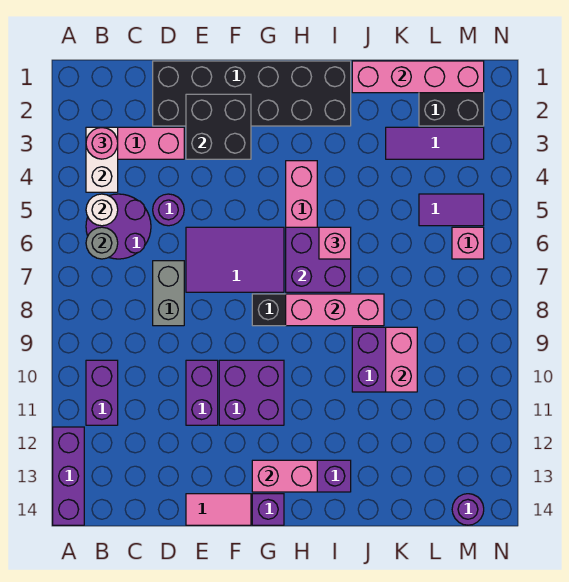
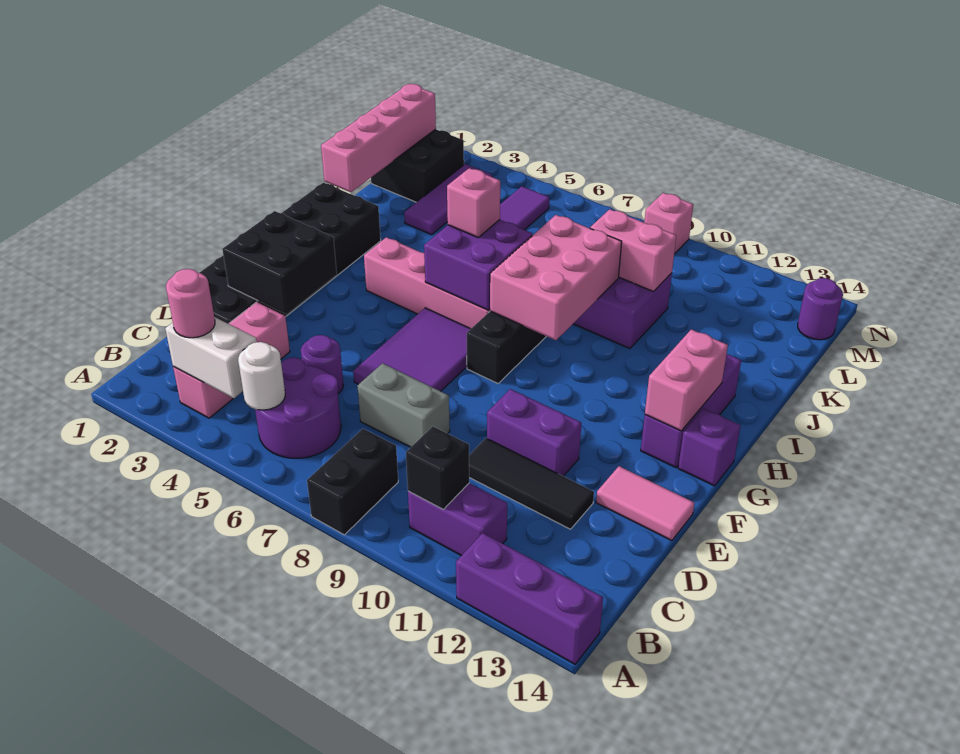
none -> black brick A8:B8 level 1
grey round brick B6 level 2 -> none
none -> black brick B10 level 2
none -> black tile D10:D12 level 1
pink tile E14:F14 level 1 -> pink tile E13:E14 level 1
purple brick F10:G11 level 1 -> none
pink brick H8:J8 level 2 -> pink brick H8:J9 level 2
pink brick M6 level 1 -> pink brick N9 level 1

